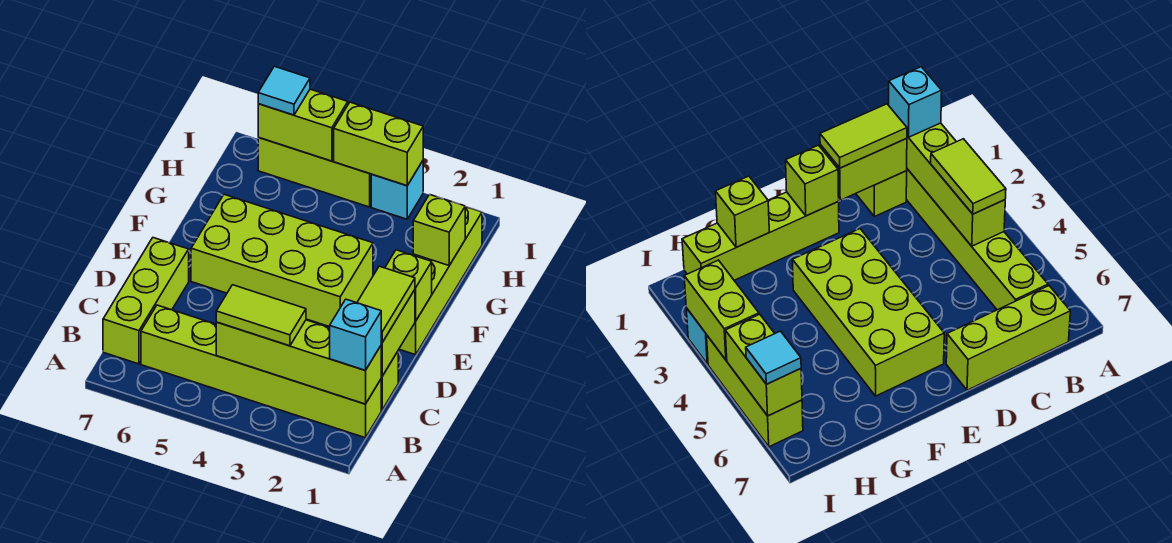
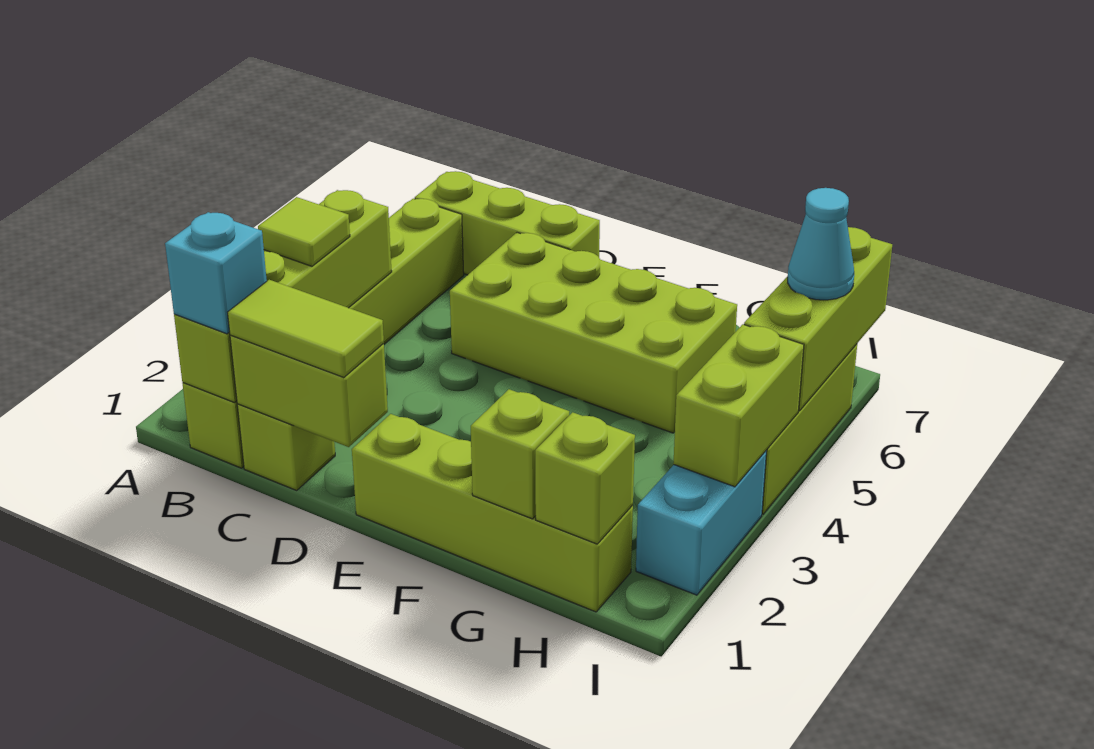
lime tile B3:B4 level 3 -> lime tile B3 level 3
lime brick E1 level 2 -> lime brick H1 level 2
lime brick E3:F6 level 1 -> lime brick D5:G6 level 1
cyan brick I3 level 1 -> cyan brick I2:I3 level 1
lime brick I5:I6 level 2 -> lime brick I5:I7 level 2
cyan tile I6 level 3 -> cyan cone I6 level 3

